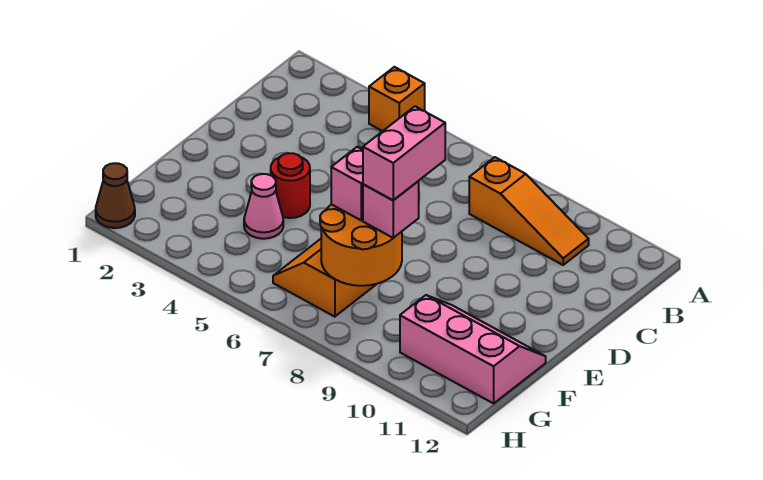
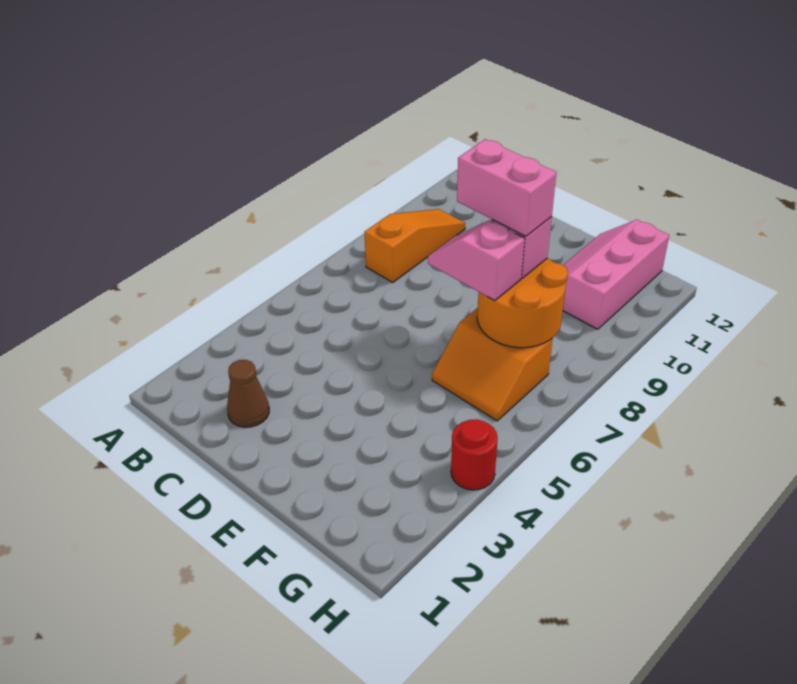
orange brick A4 level 1 -> none
red round brick E4 level 1 -> red round brick H4 level 1
pink cone F4 level 1 -> none
brown cone H1 level 1 -> brown cone C2 level 1

